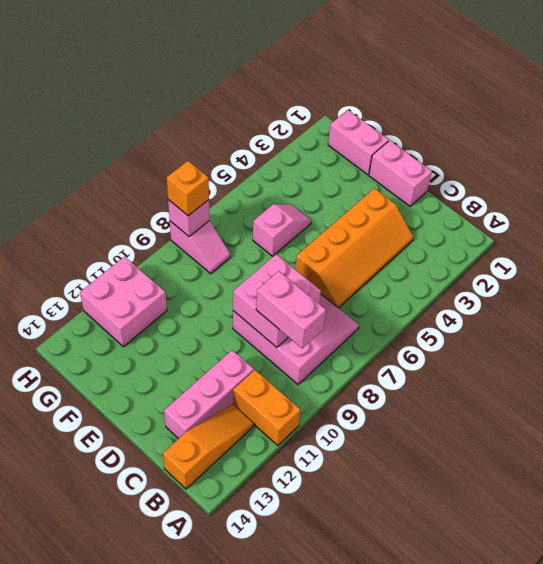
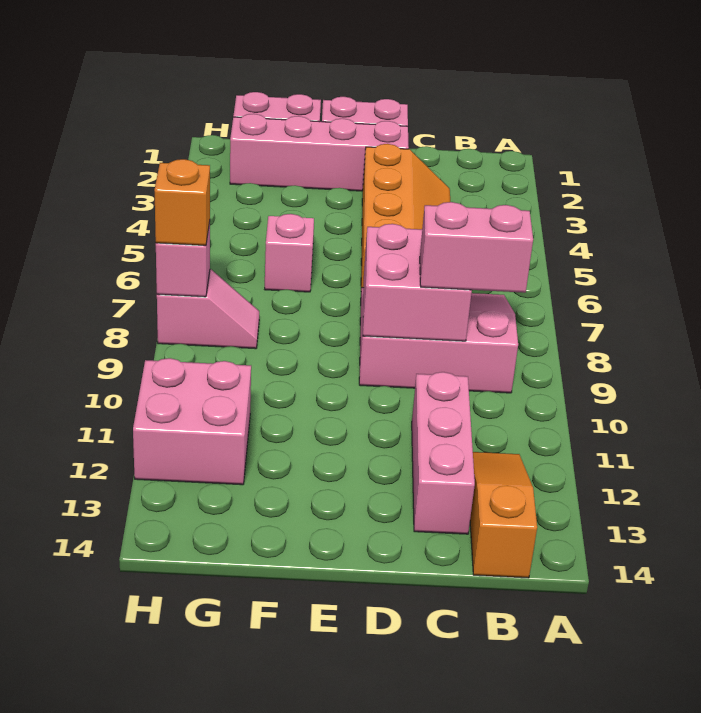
orange brick A11:B11 level 1 -> none
none -> pink brick D2:G2 level 1

